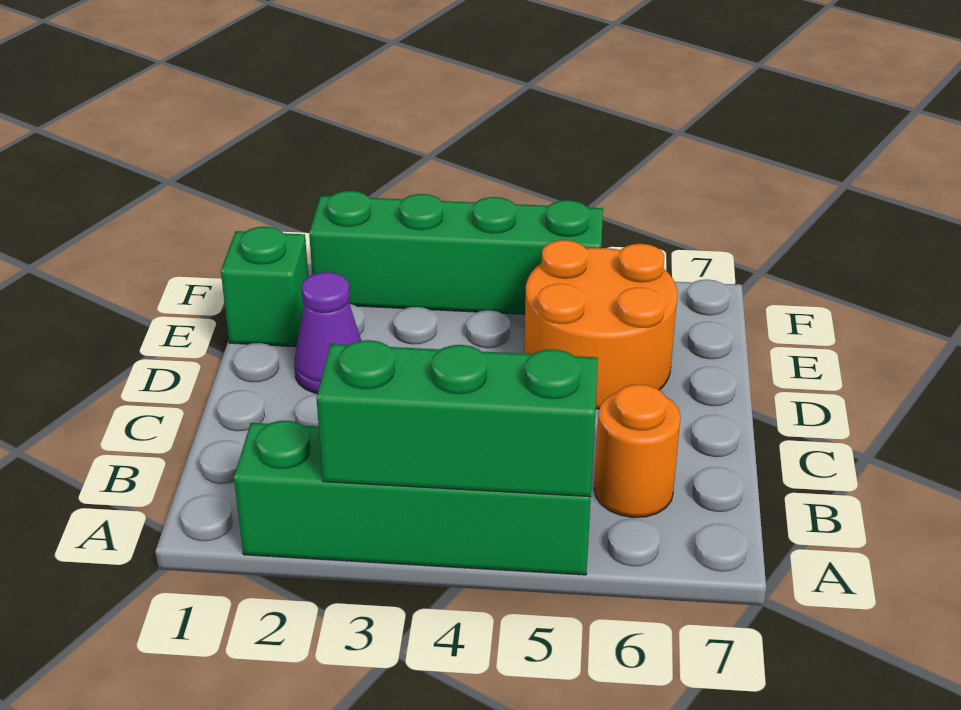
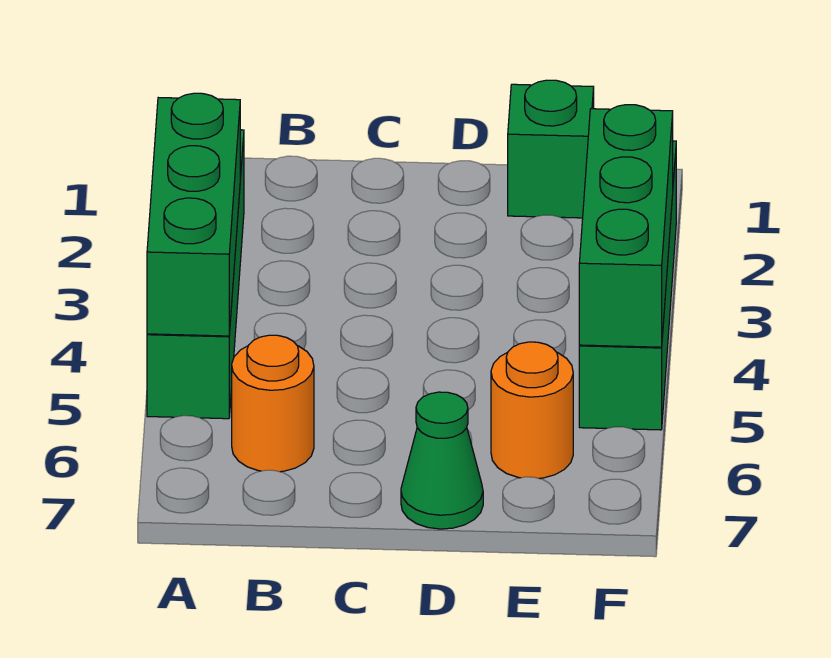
purple cone D2 level 1 -> none
orange round brick D5:E6 level 1 -> orange round brick E6 level 1
none -> green cone D7 level 1
none -> green brick F3:F5 level 2

